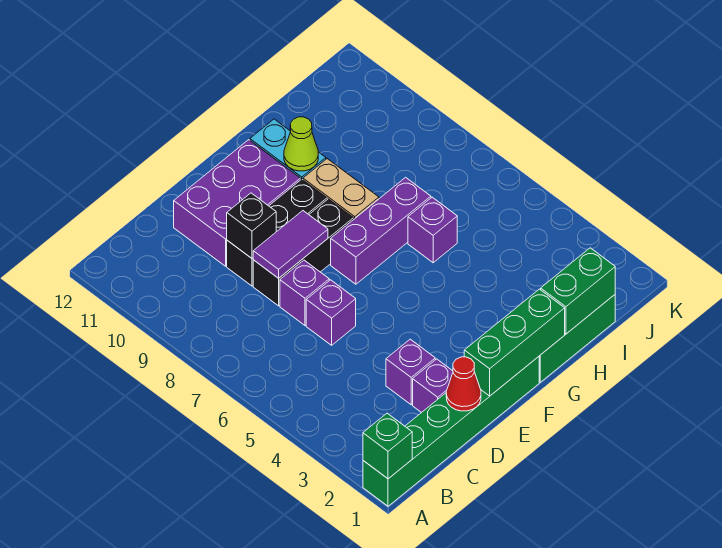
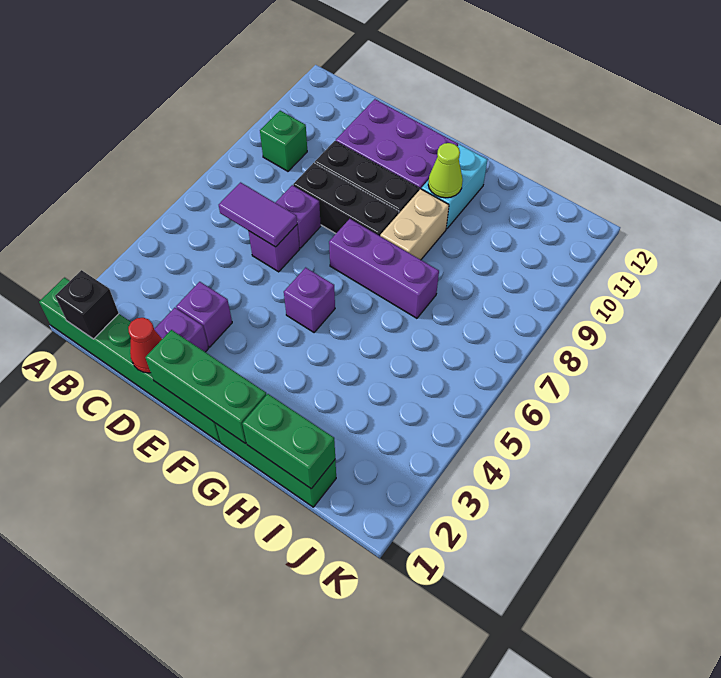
green brick A1 level 2 -> green brick B9 level 1
purple tile D8:E8 level 2 -> purple tile C6:D6 level 2
black brick D9 level 2 -> black brick B1 level 2
purple brick H6 level 1 -> purple brick F5 level 1

